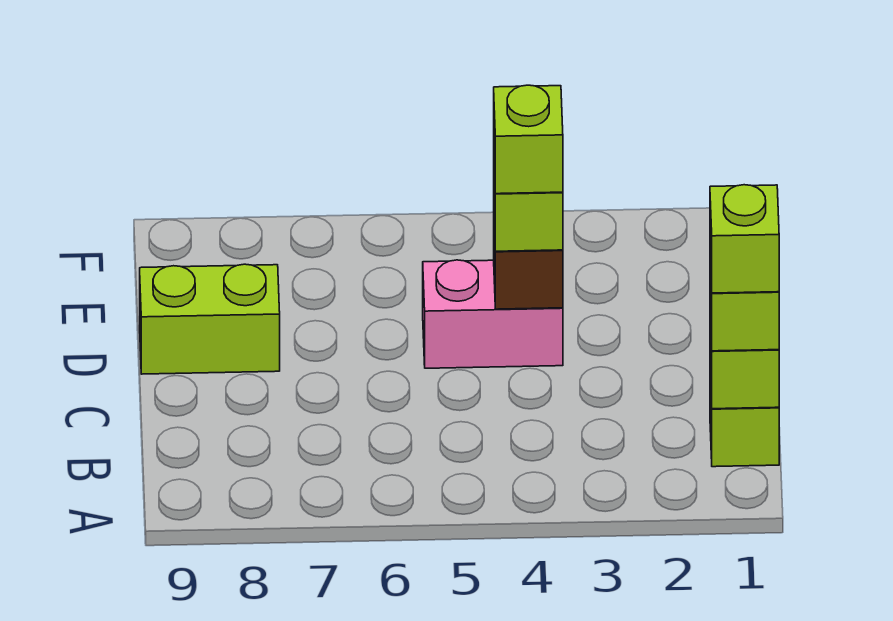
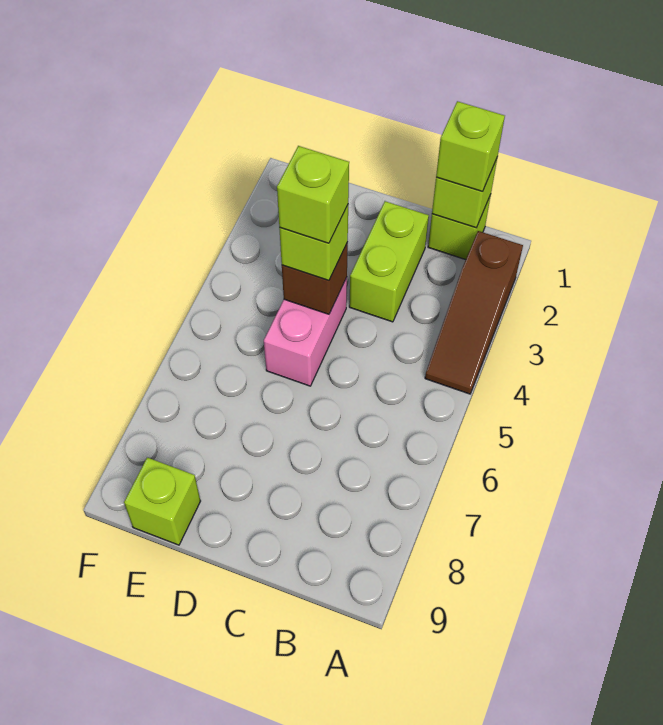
none -> brown slope A2:A4 level 1 top 2
lime brick B1 level 4 -> lime brick E9 level 1
lime brick D8:D9 level 1 -> lime brick C2:C3 level 1

